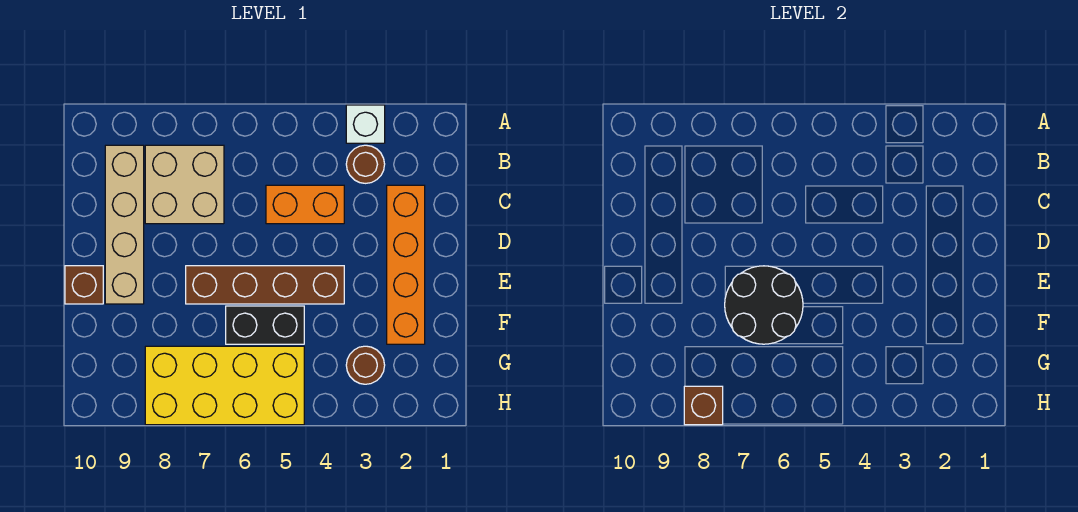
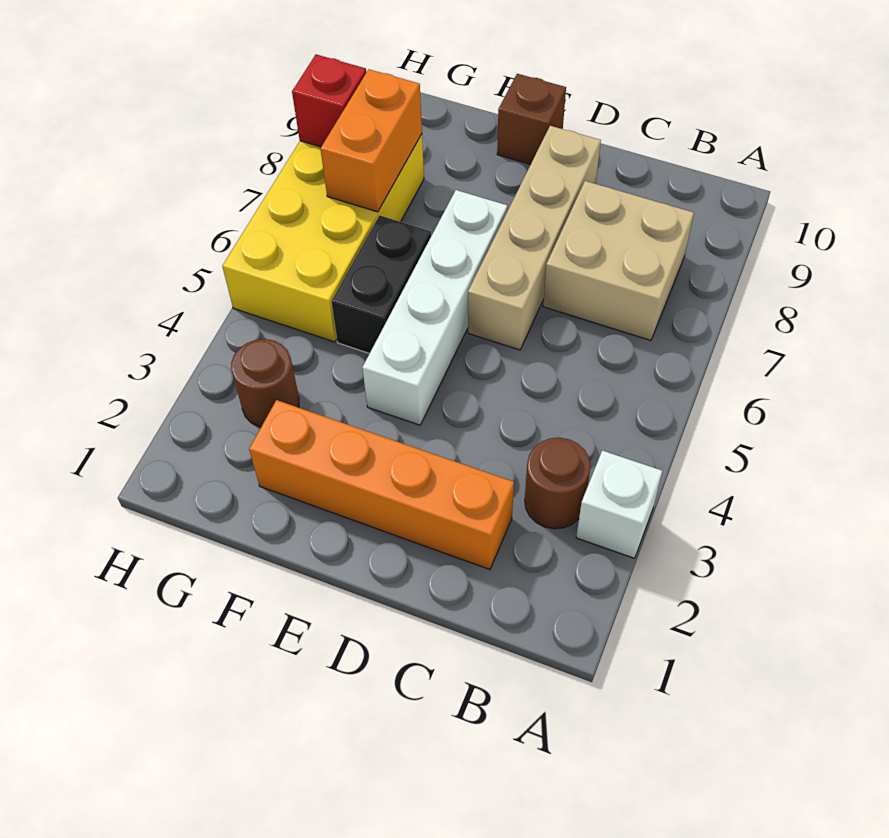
tan brick B9:E9 level 1 -> tan brick D6:D9 level 1
orange brick C4:C5 level 1 -> orange brick G7:G8 level 2
brown brick E4:E7 level 1 -> white brick E4:E7 level 1
black round brick E6:F7 level 2 -> none
brown brick H8 level 2 -> red brick H8 level 2

